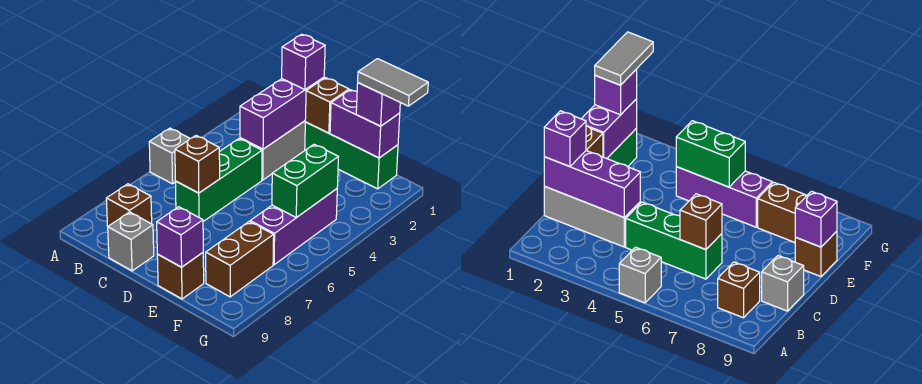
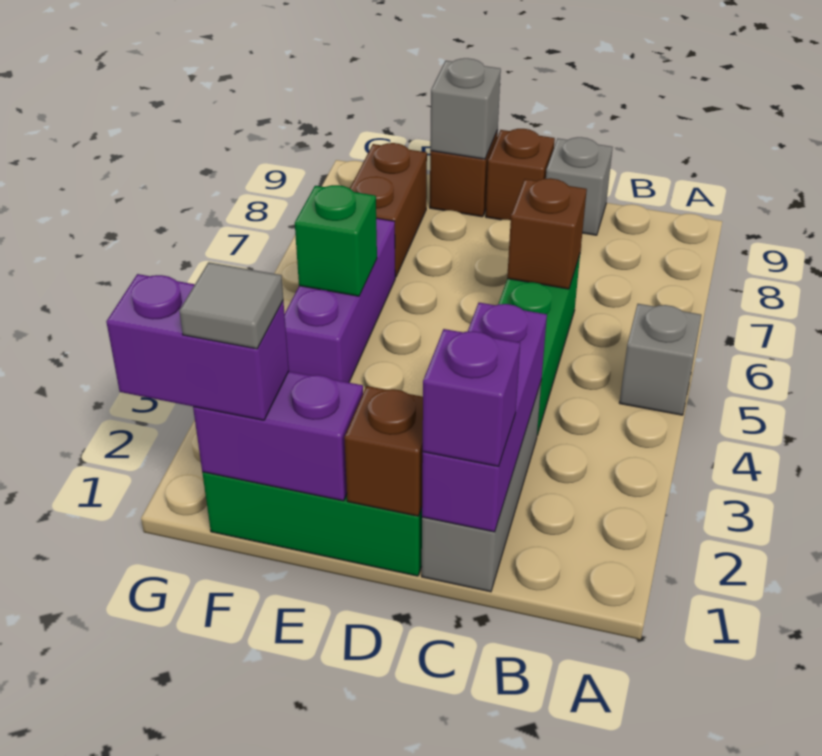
brown brick B8 level 1 -> brown brick D9 level 1
purple brick E9 level 2 -> grey brick E9 level 2
purple brick F1 level 3 -> purple brick F1:G1 level 3
grey tile F1:G1 level 4 -> grey tile F1 level 4
green brick F4:F5 level 2 -> green brick F5 level 2

